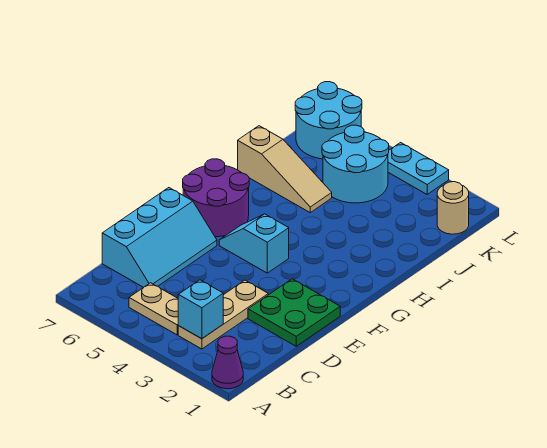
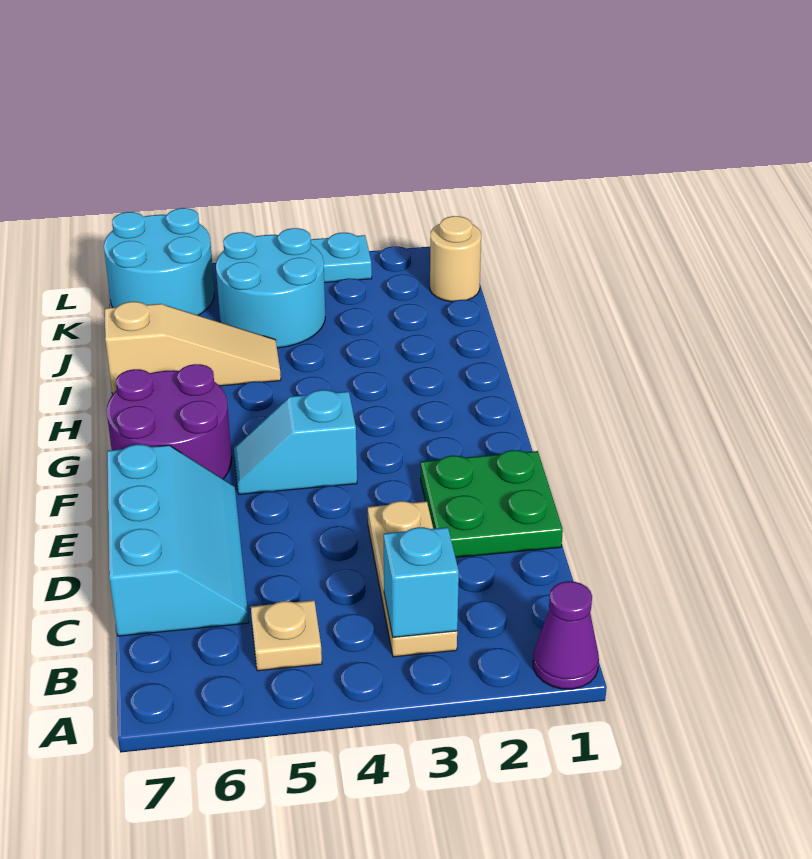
tan plate B4:B5 level 1 -> tan plate B5 level 1

